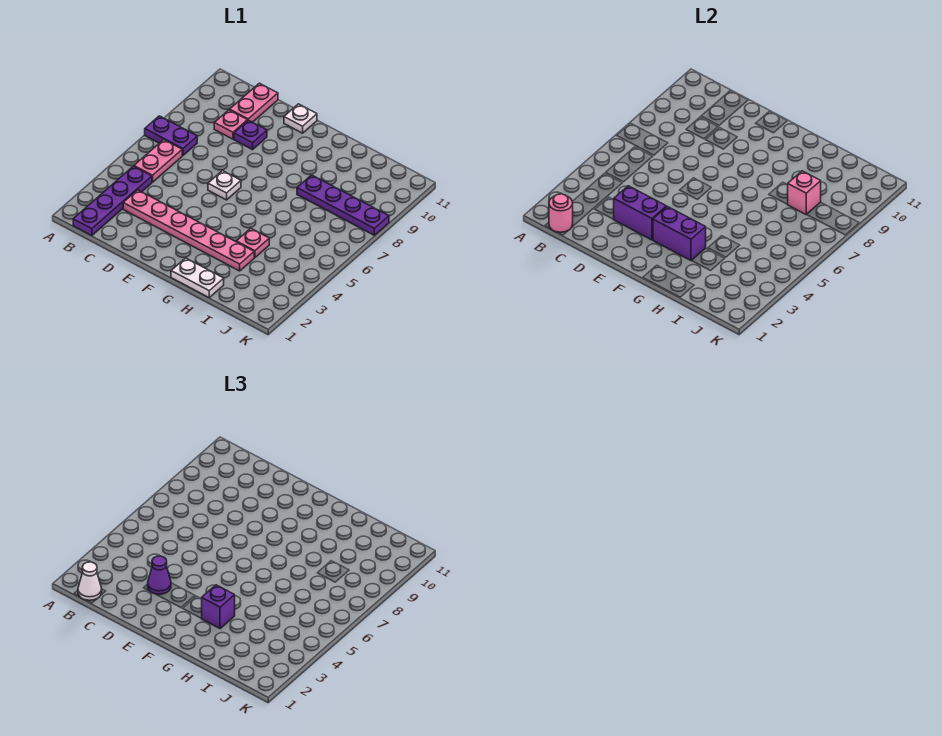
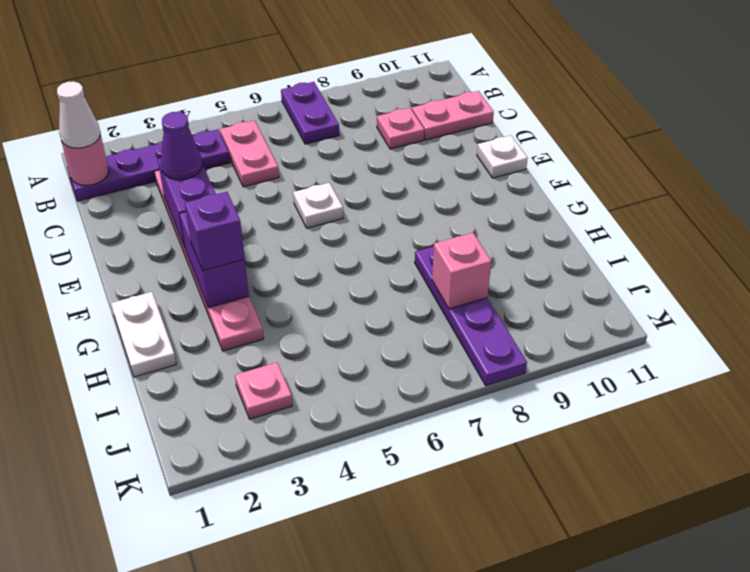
pink plate B5:B6 level 1 -> pink plate B5:C5 level 1
purple plate D9 level 1 -> none
pink plate H4 level 1 -> pink plate J3 level 1

